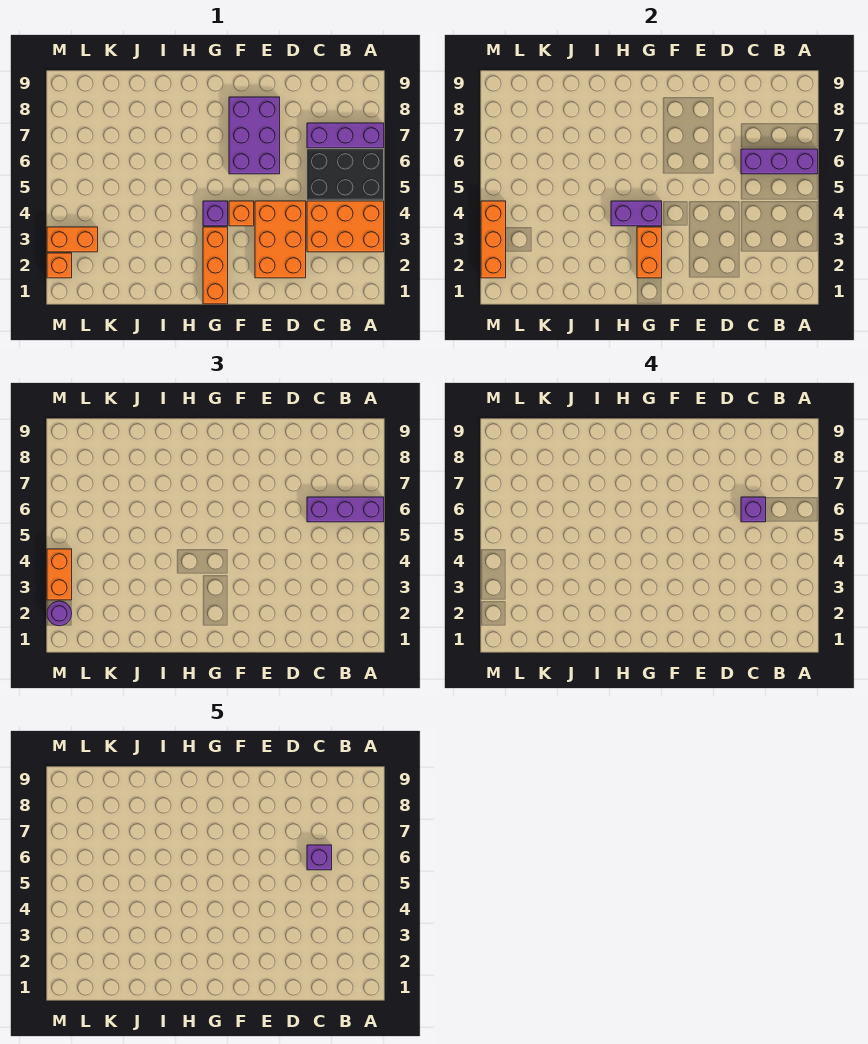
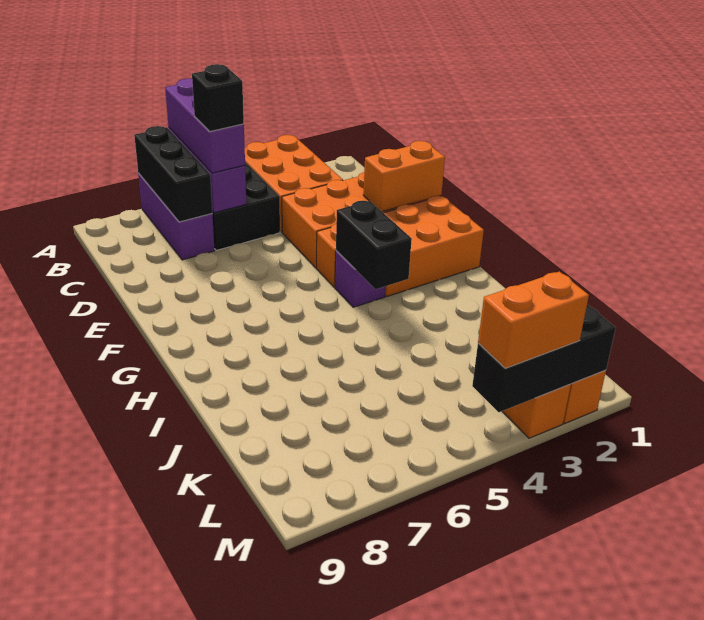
none -> black brick A7:C7 level 2
purple brick C6 level 4 -> black brick C6 level 4
purple brick C6 level 5 -> none
purple brick E6:F8 level 1 -> none
orange brick G1:G3 level 1 -> orange brick F1:G3 level 1
orange brick G2:G3 level 2 -> orange brick E1:E2 level 2
purple brick G4:H4 level 2 -> black brick G4:H4 level 2
orange brick M2:M4 level 2 -> black brick M2:M4 level 2
purple round brick M2 level 3 -> none

